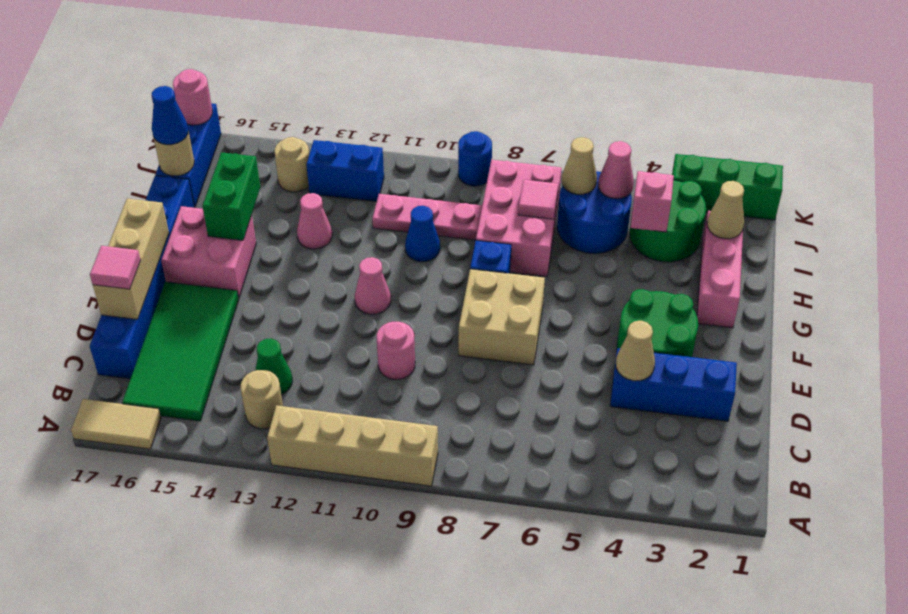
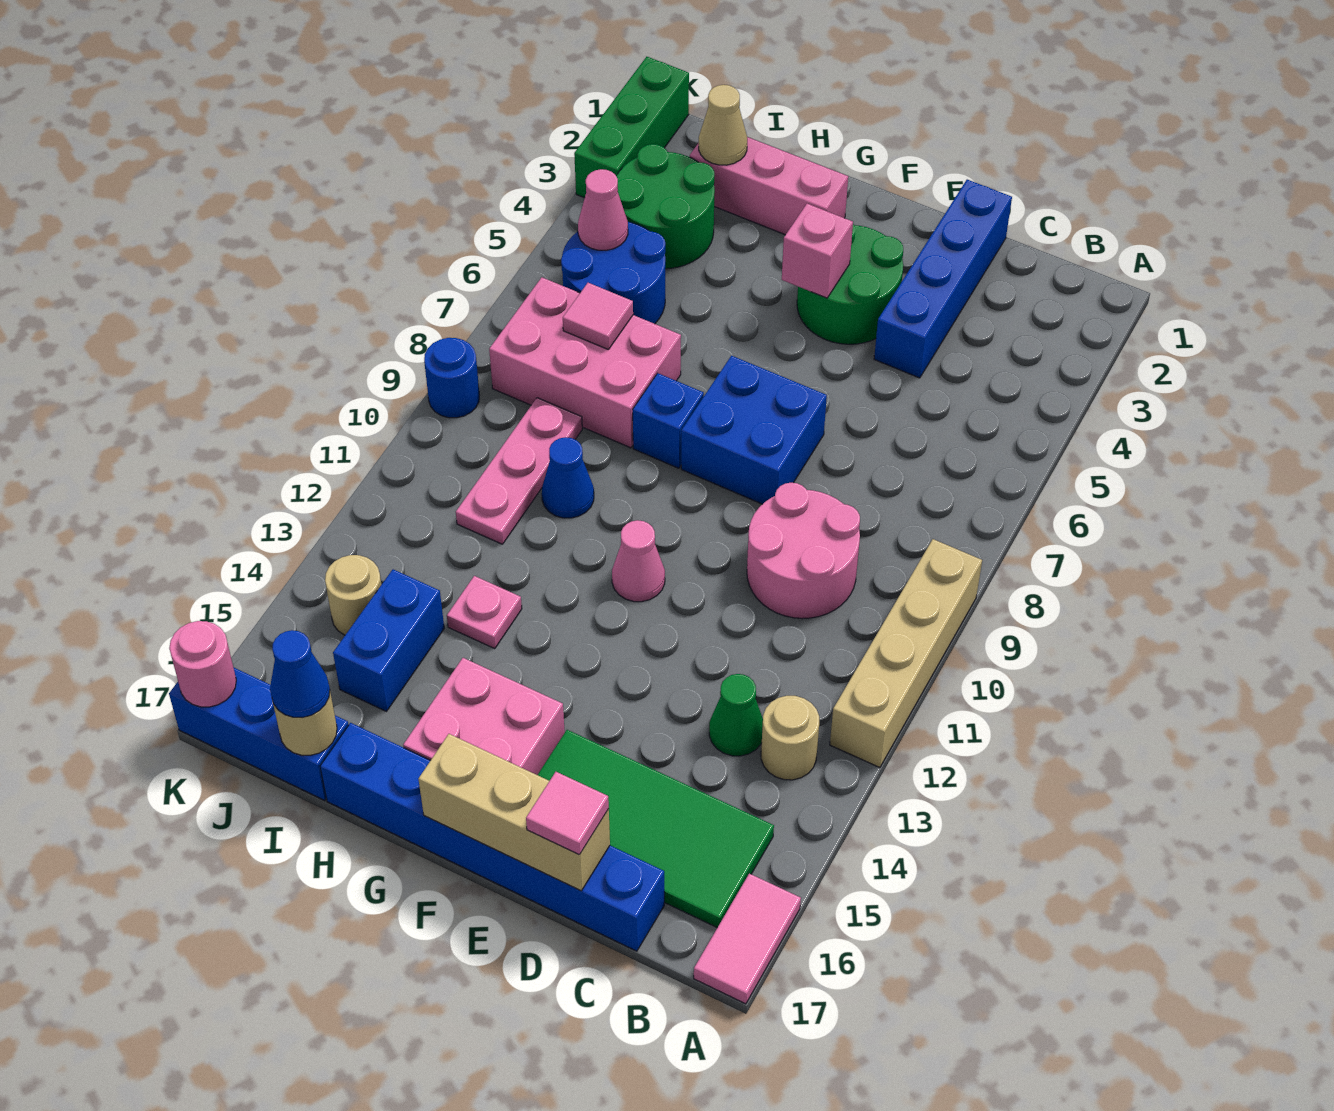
tan tile A16:A17 level 1 -> pink tile A16:A17 level 1
blue brick D2:D4 level 1 -> blue brick D1:D4 level 1
tan cone D4 level 2 -> none
pink round brick D10 level 1 -> pink round brick C9:D10 level 1
tan brick E7:F8 level 1 -> blue brick E7:F8 level 1
green brick G15:H15 level 2 -> none
pink cone H13 level 1 -> pink plate H13 level 1
pink brick I4 level 2 -> pink brick F4 level 2
tan cone J6 level 2 -> none
blue brick J12:J13 level 1 -> blue brick I14:I15 level 1

